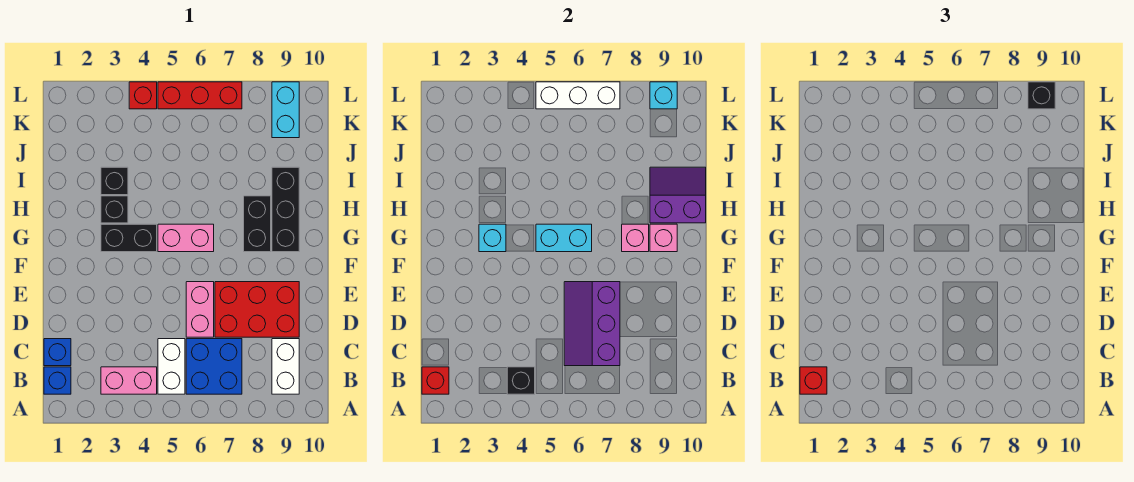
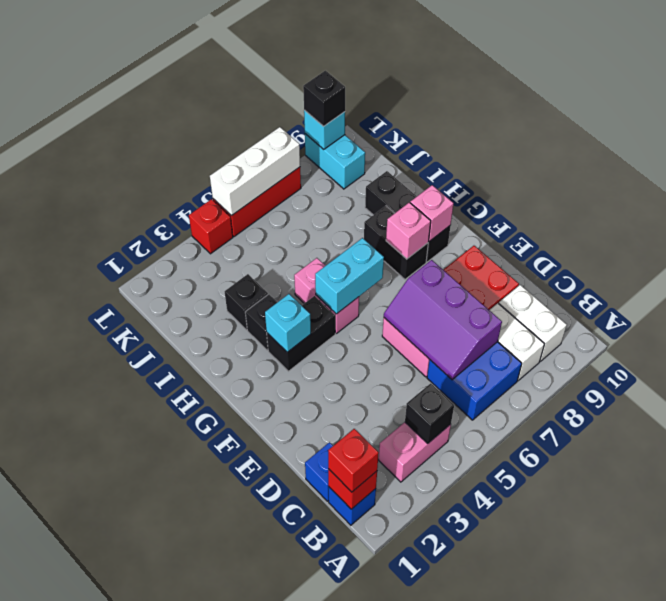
white brick B5:C5 level 1 -> white brick B8:C8 level 1
pink brick G5:G6 level 1 -> pink brick G5:H5 level 1
purple slope H9:I10 level 2 top H -> none

